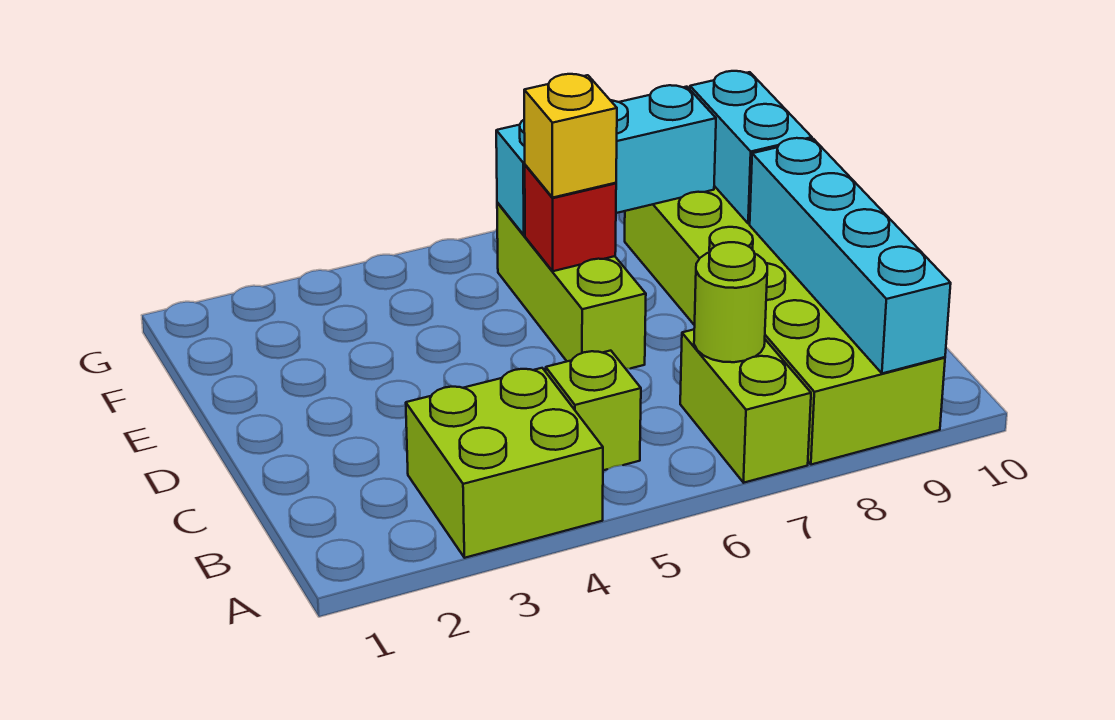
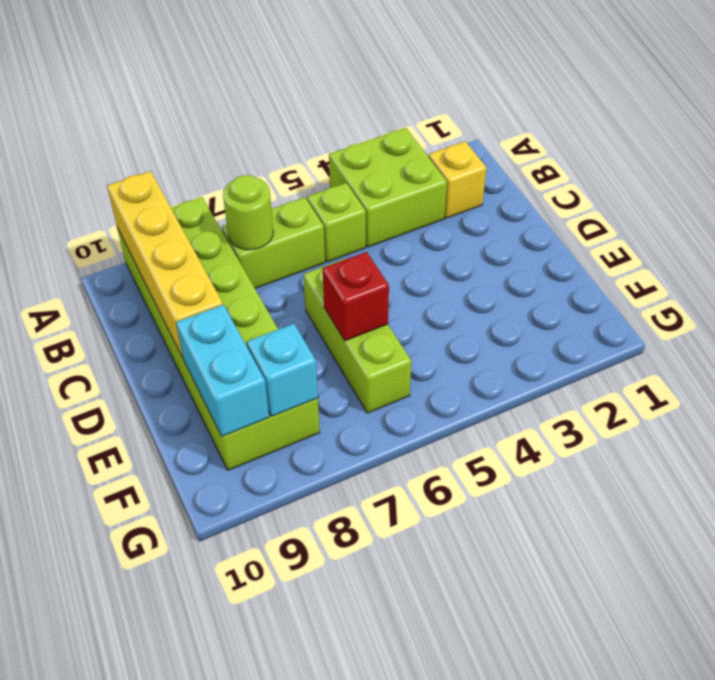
lime brick A7:B7 level 1 -> lime brick B6:B7 level 1
cyan brick A9:D9 level 2 -> yellow brick A9:D9 level 2
yellow brick E6 level 3 -> yellow brick B2 level 1
cyan brick F6:F8 level 2 -> cyan brick F8 level 2

